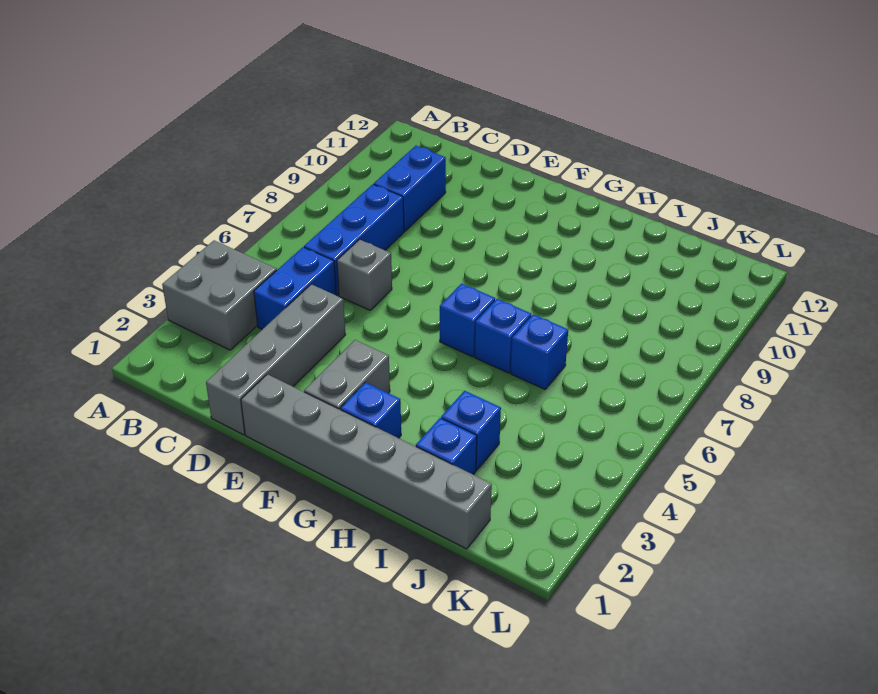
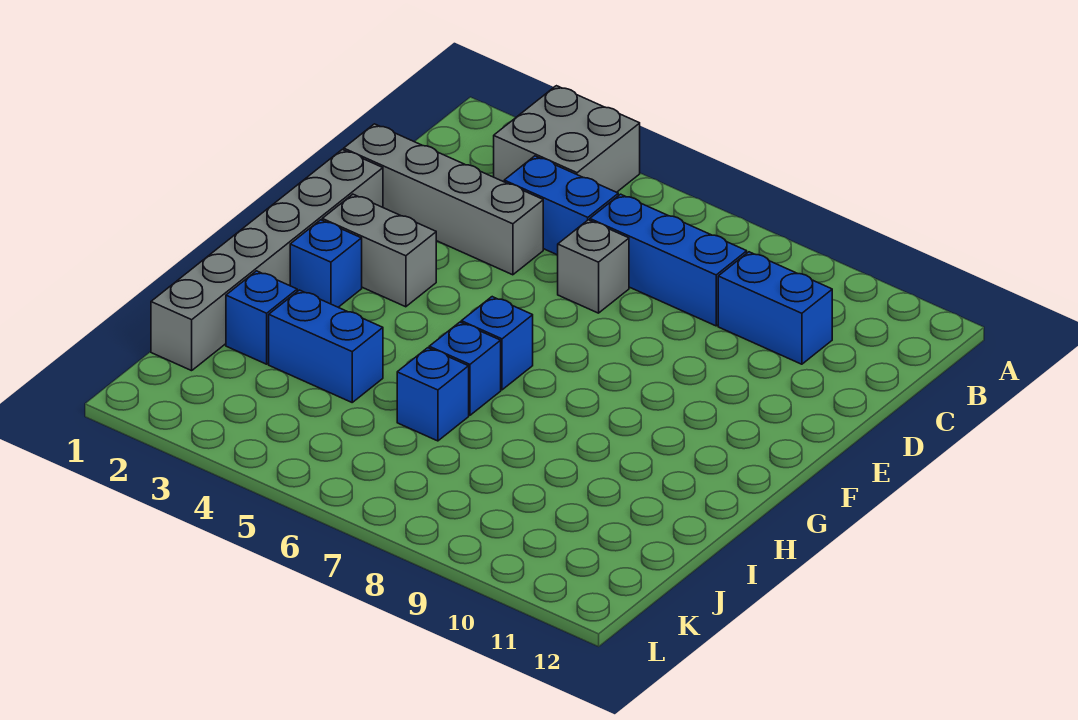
blue brick I3 level 1 -> blue brick I3:I4 level 1

